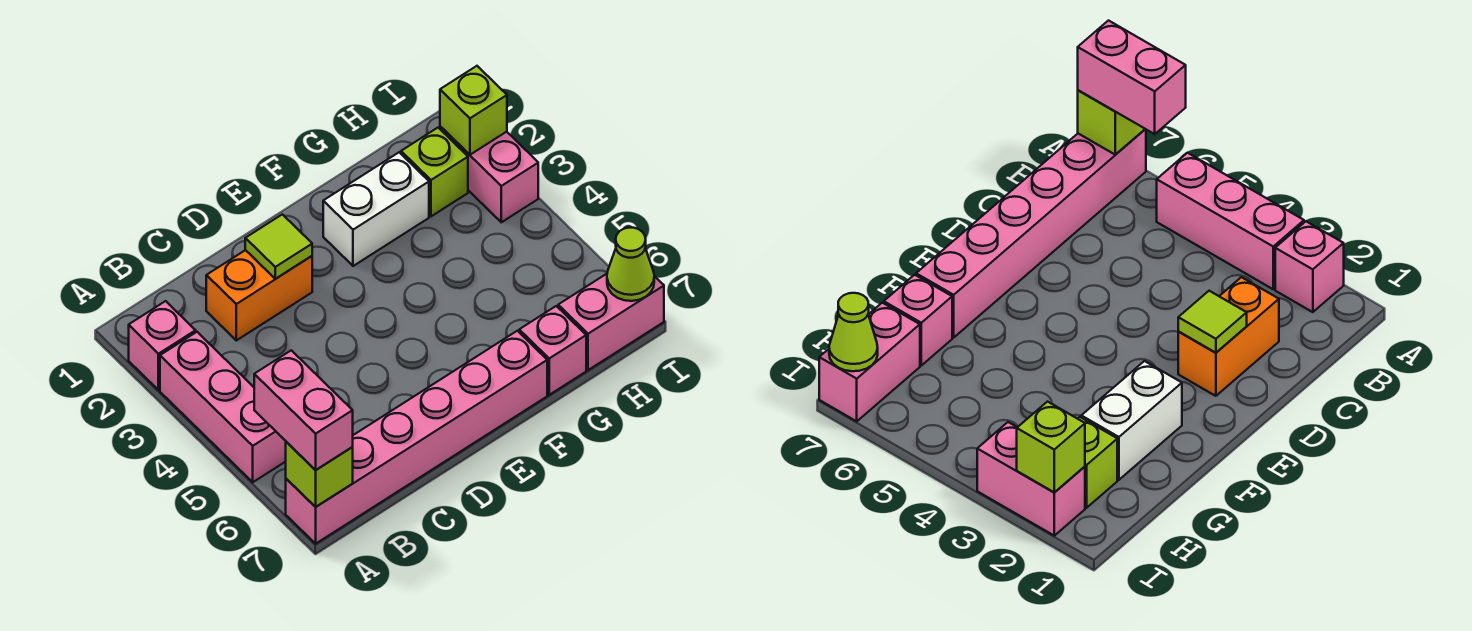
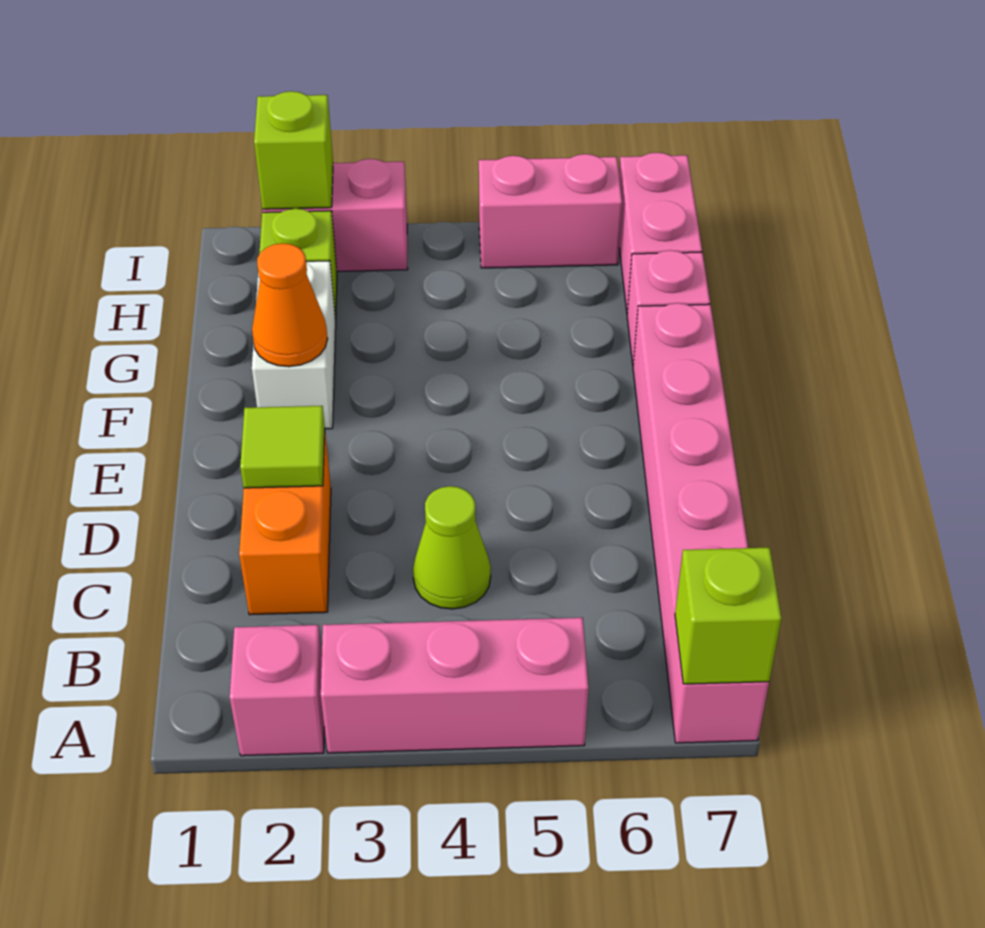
pink brick A6:A7 level 3 -> pink brick I5:I6 level 1
none -> orange cone F2 level 2
lime cone I7 level 2 -> lime cone C4 level 1

